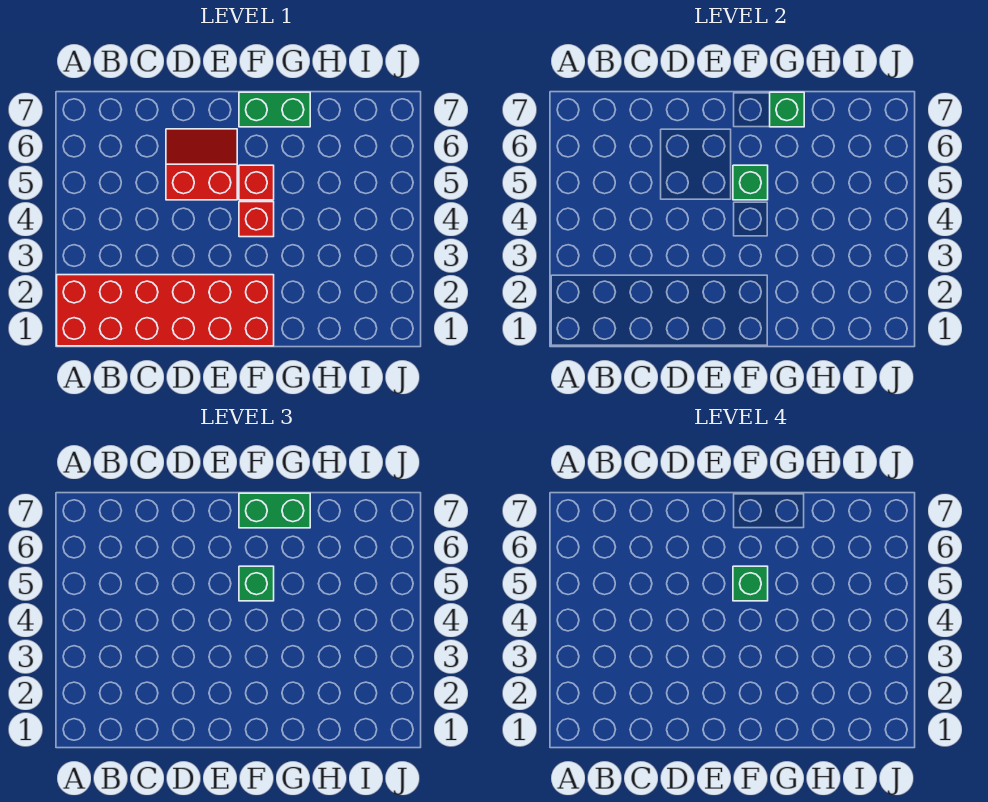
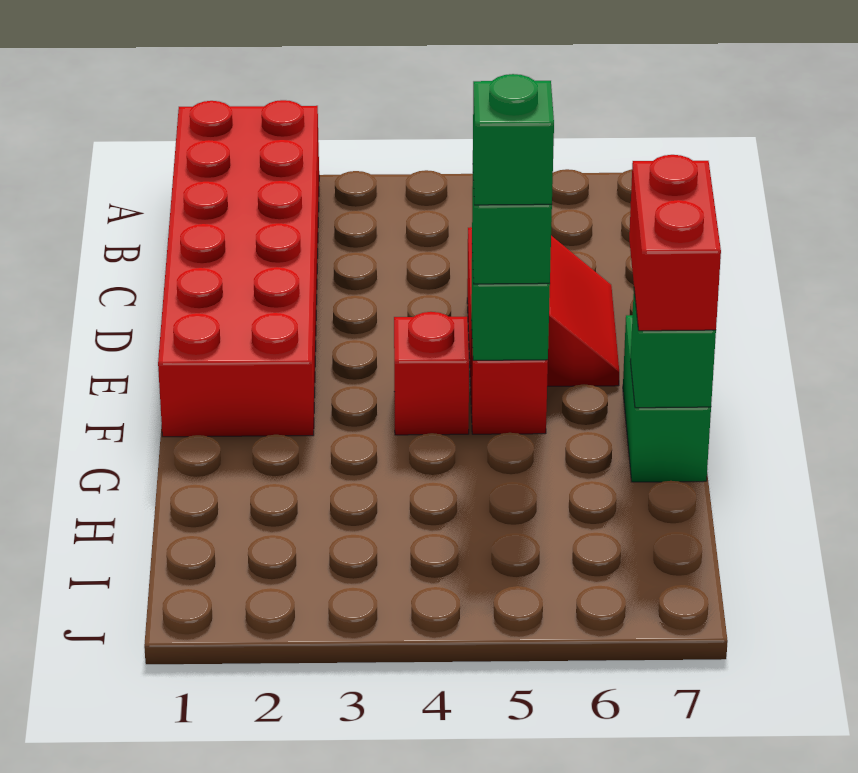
green brick F7:G7 level 3 -> red brick F7:G7 level 3

